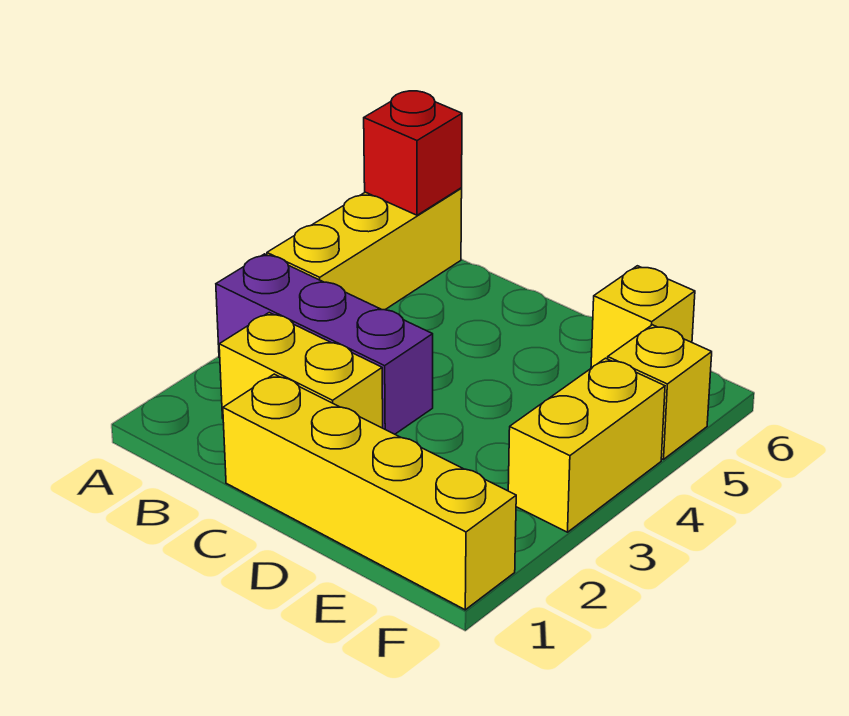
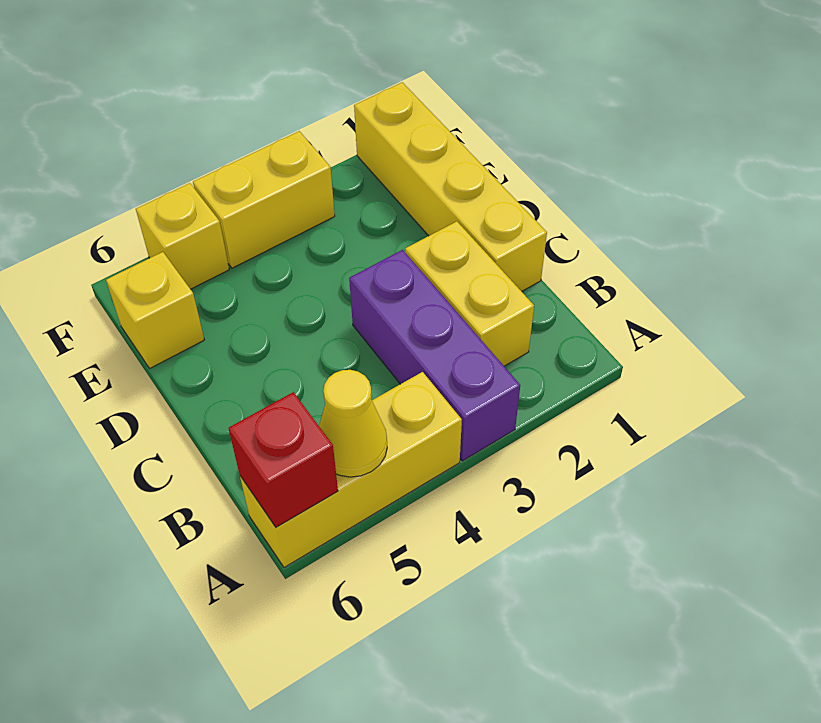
none -> yellow cone A5 level 2

